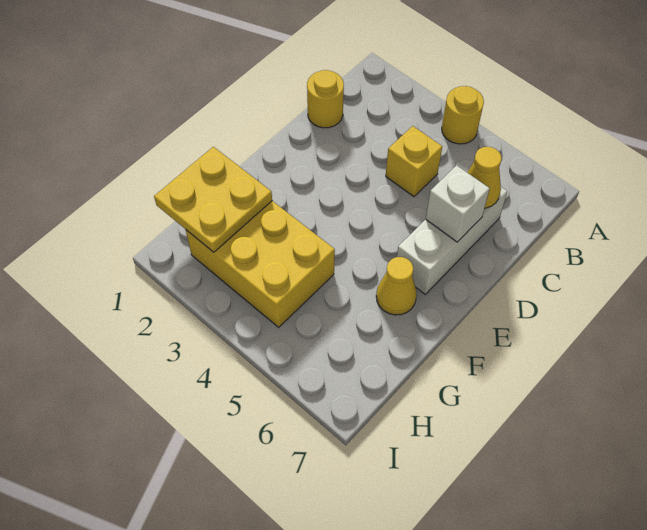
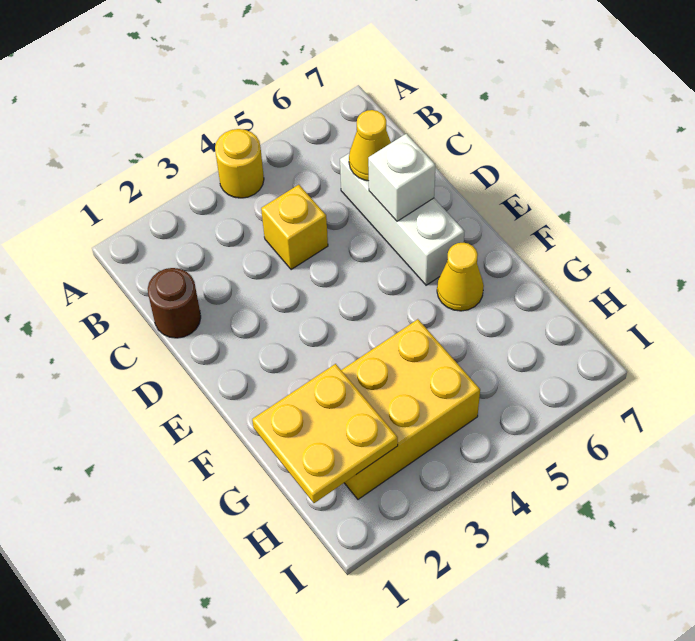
yellow round brick C1 level 1 -> brown round brick C1 level 1

